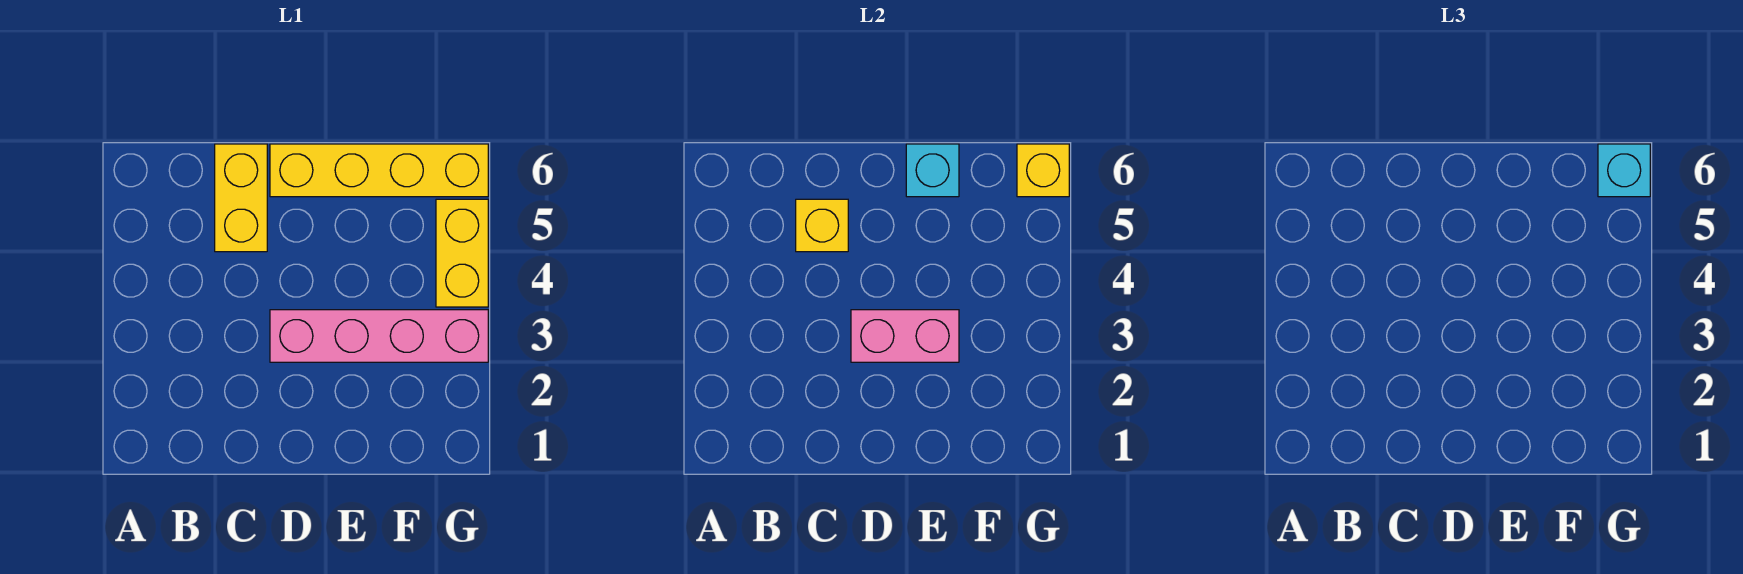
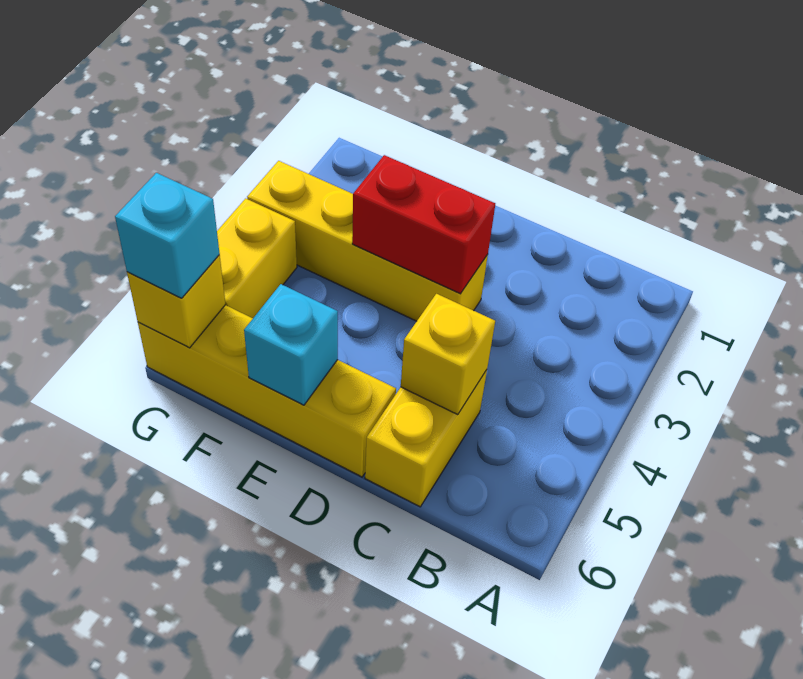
pink brick D3:G3 level 1 -> yellow brick D3:G3 level 1
pink brick D3:E3 level 2 -> red brick D3:E3 level 2

